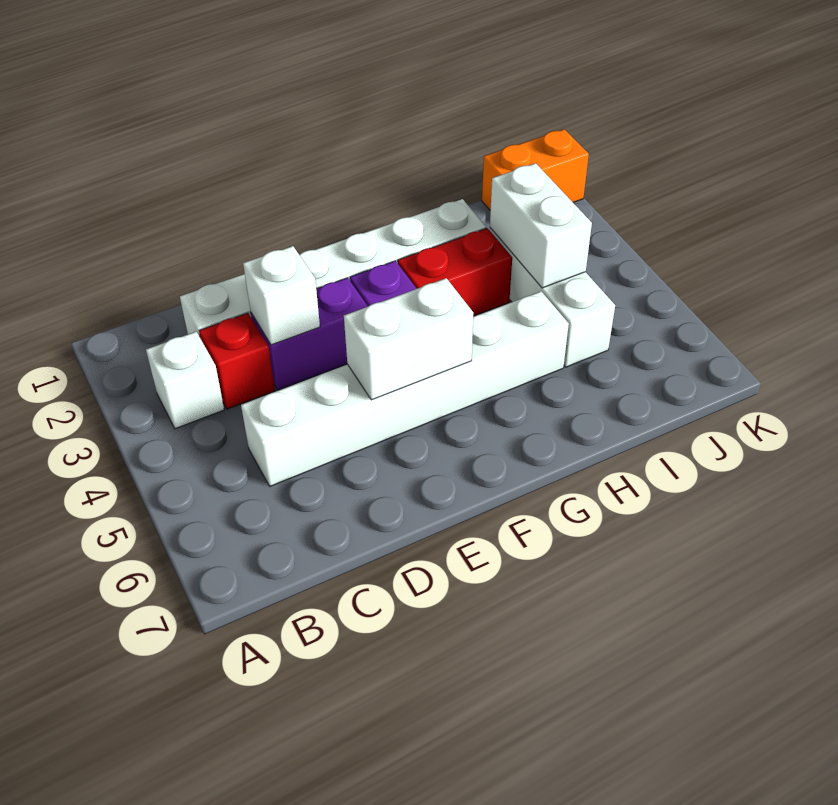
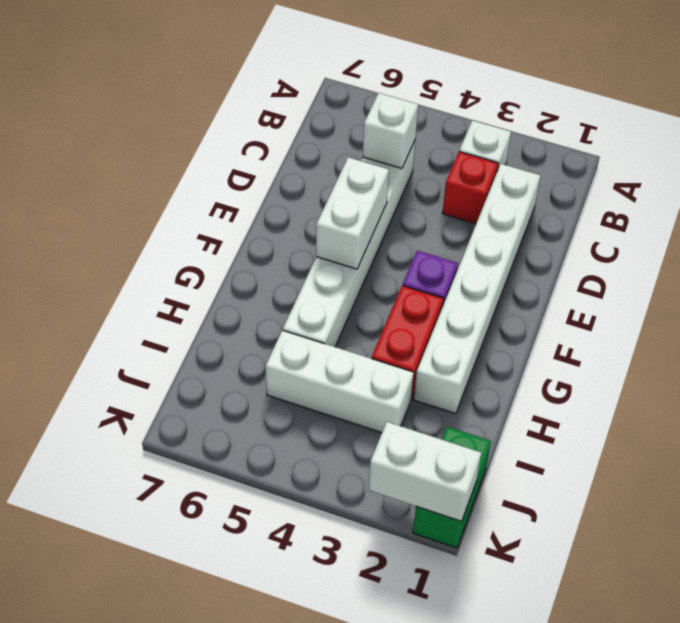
purple brick D3:E3 level 1 -> none
white brick D3 level 2 -> white brick C5 level 2
white brick I3:I4 level 2 -> white brick K1:K2 level 2
orange brick J1:K1 level 1 -> green brick J1:K1 level 1

